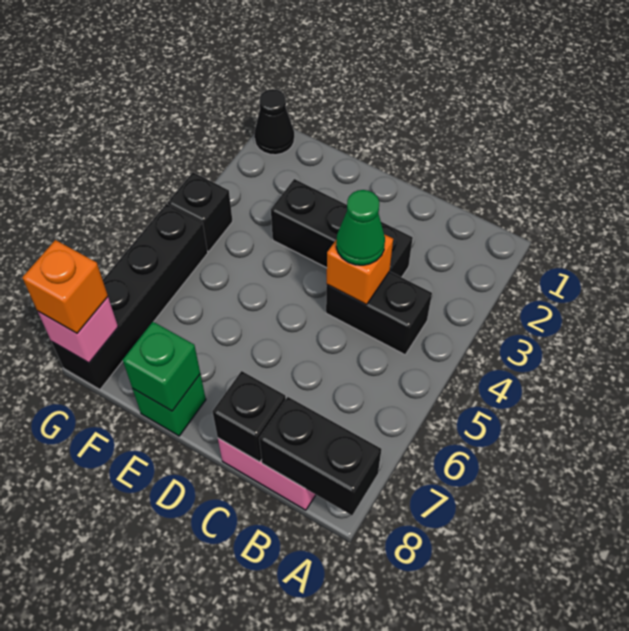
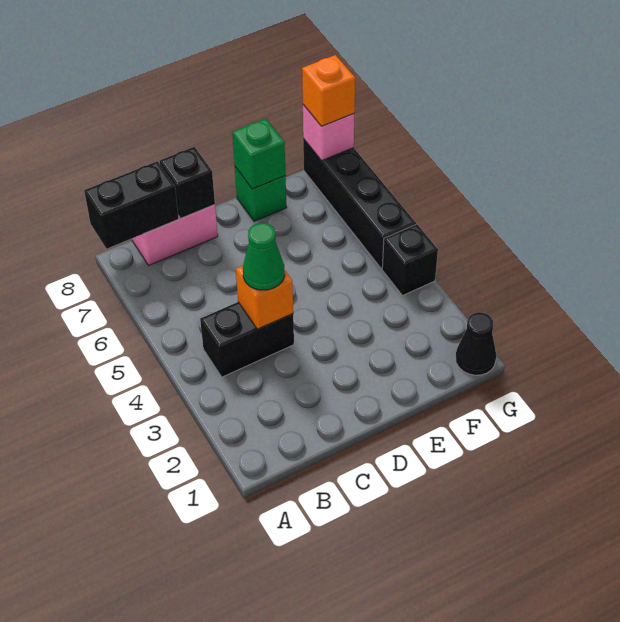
black brick C3:E3 level 1 -> none

